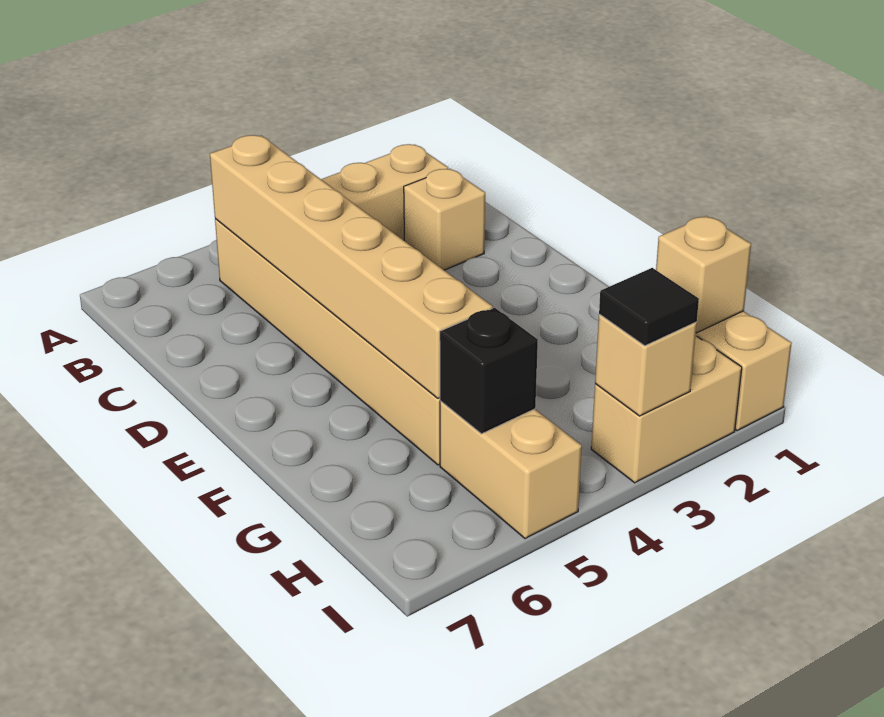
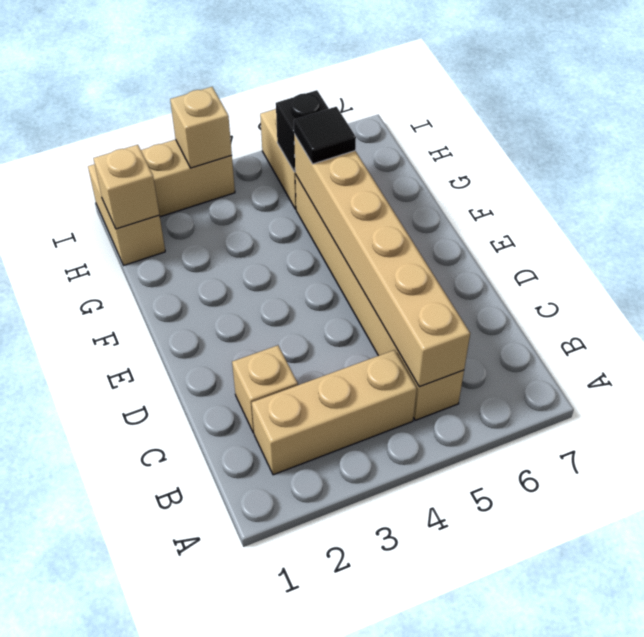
black tile I3 level 3 -> black tile G5 level 3

